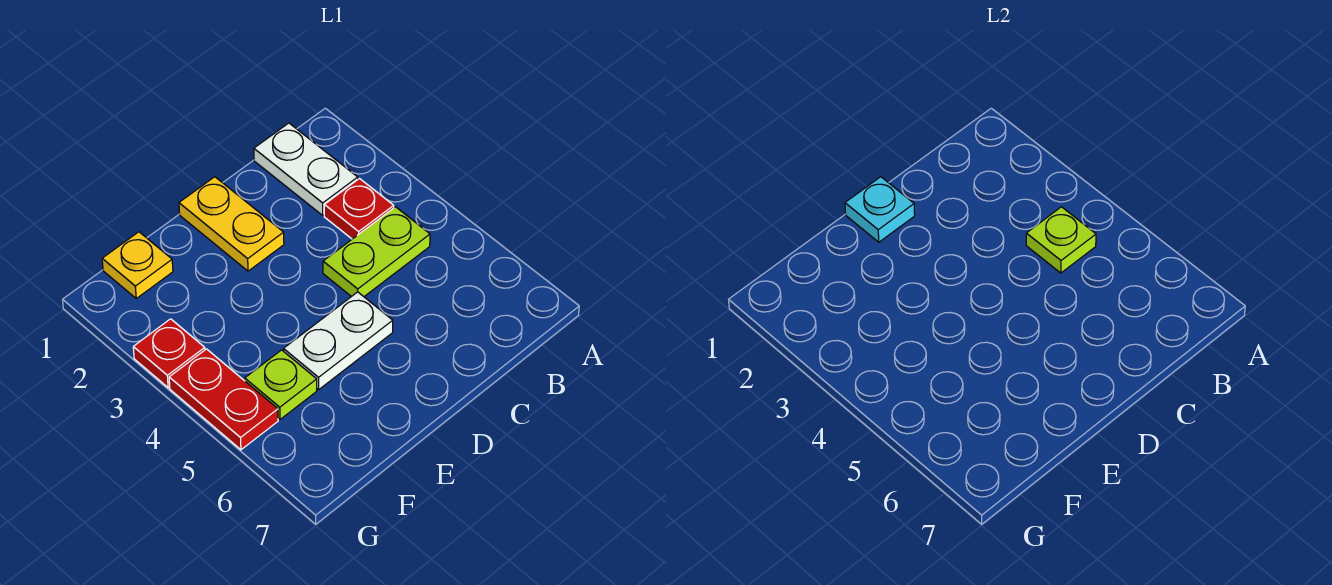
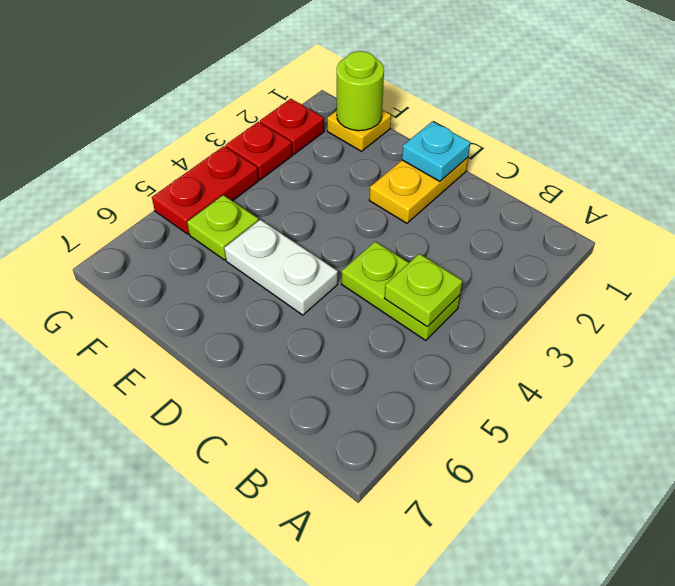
white plate B1:B2 level 1 -> none
red plate B3 level 1 -> red plate G2 level 1
none -> lime round brick F1 level 2

